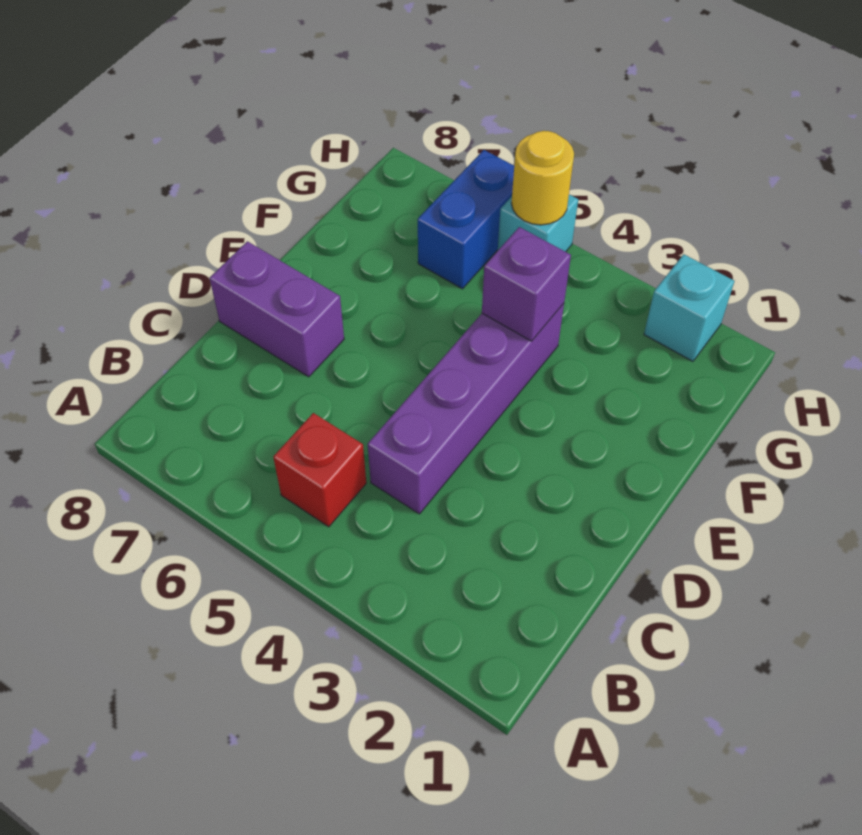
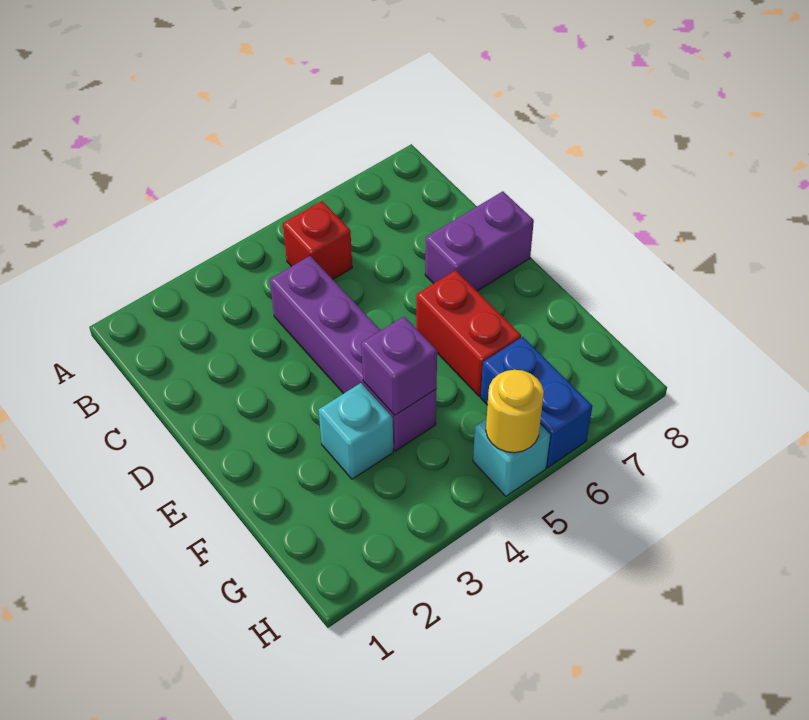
none -> red brick E6:F6 level 1
cyan brick H2 level 1 -> cyan brick F3 level 1

